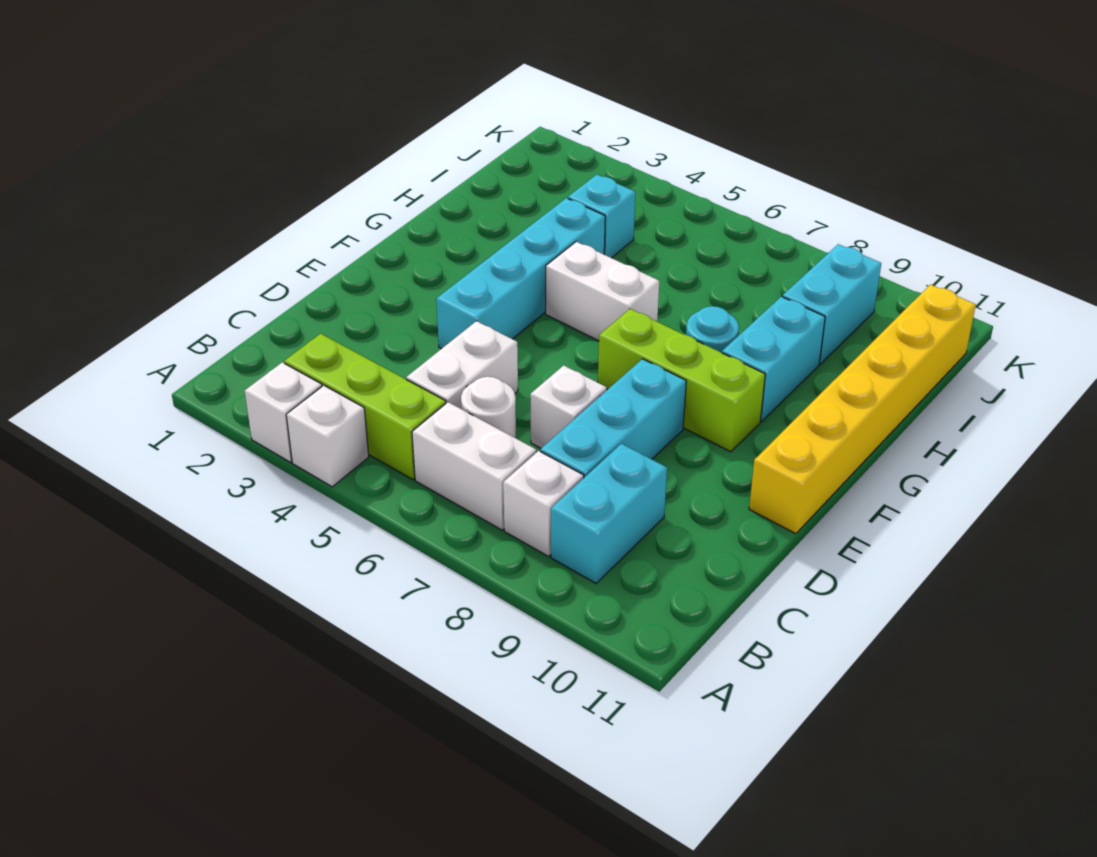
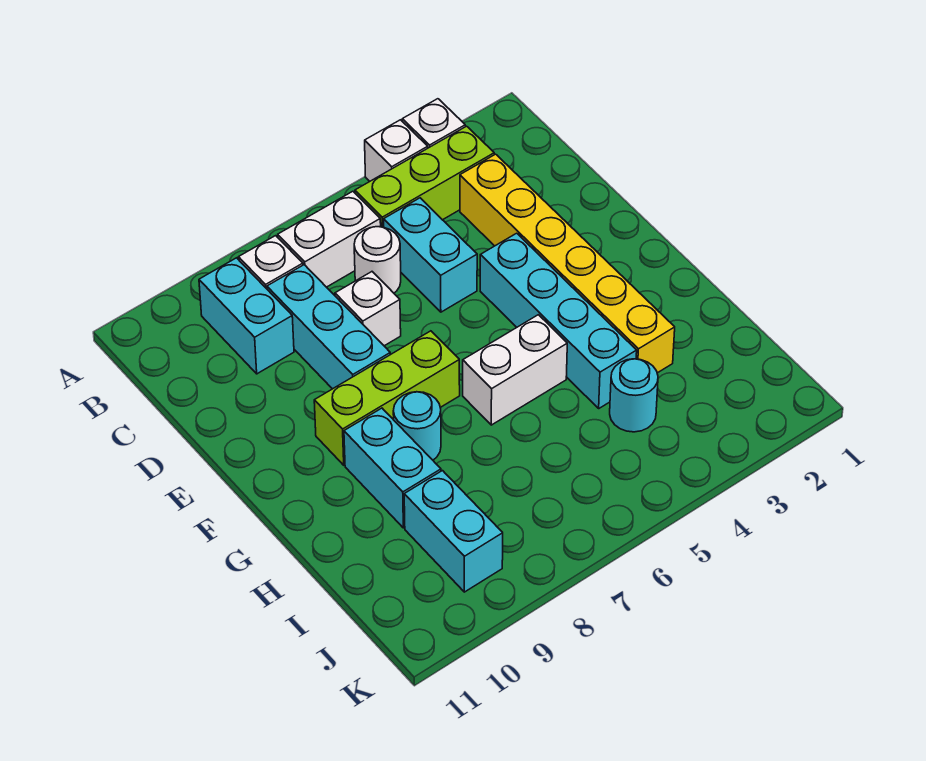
white brick C5:D5 level 1 -> cyan brick C5:D5 level 1
yellow brick E11:J11 level 1 -> yellow brick C3:H3 level 1
cyan brick I4 level 1 -> cyan round brick I4 level 1

